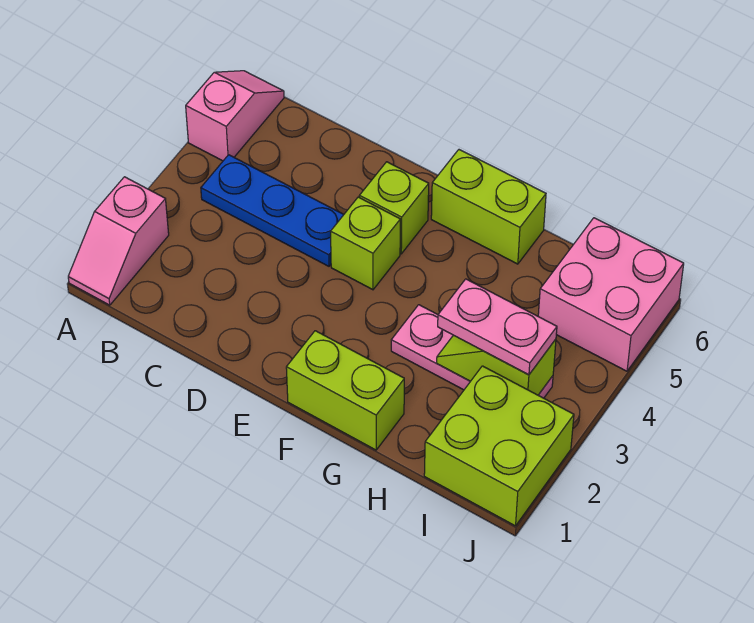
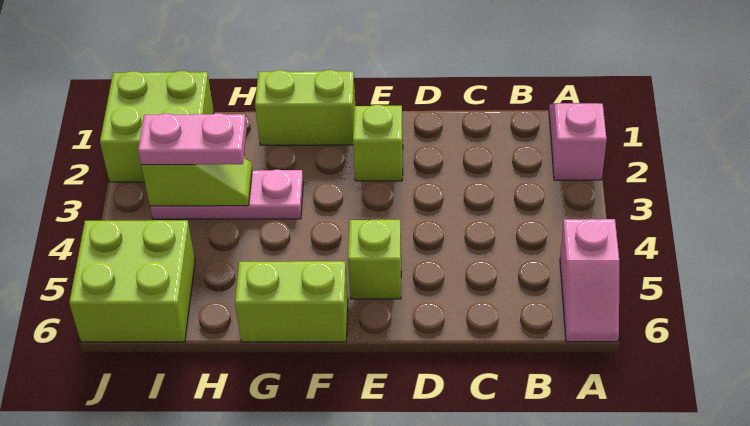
blue plate B4:D4 level 1 -> none
lime brick E4 level 1 -> lime brick E2 level 1
pink brick I5:J6 level 1 -> lime brick I5:J6 level 1

